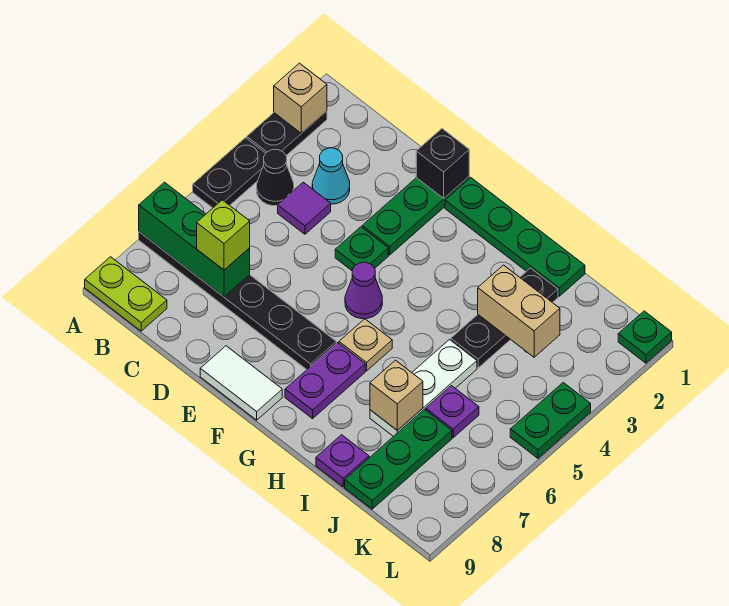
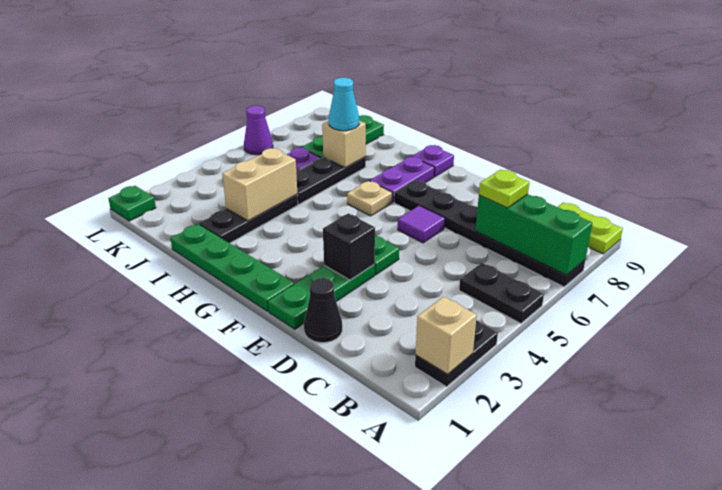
black plate A4:A5 level 1 -> black plate A5:B5 level 1
black cone B4 level 1 -> black cone D1 level 1
cyan cone C3 level 1 -> cyan cone I7 level 3
purple tile C4 level 1 -> purple tile E6 level 1
lime brick C7 level 3 -> lime plate C7 level 3
black brick E1 level 2 -> black brick E3 level 2
white tile E9:F9 level 1 -> none
purple cone F5 level 1 -> purple cone L6 level 1
tan brick I3:J3 level 2 -> tan brick I3:I4 level 2
white plate I5:I7 level 1 -> black plate I5:I7 level 1
purple plate I9 level 1 -> purple plate G9 level 1
green plate L4:L5 level 1 -> none

